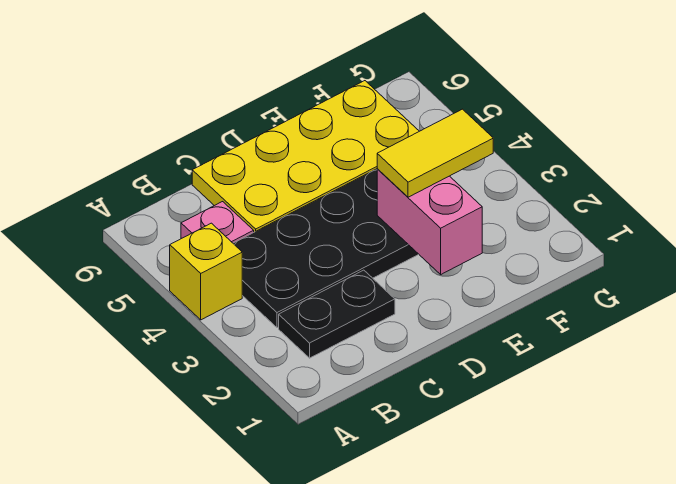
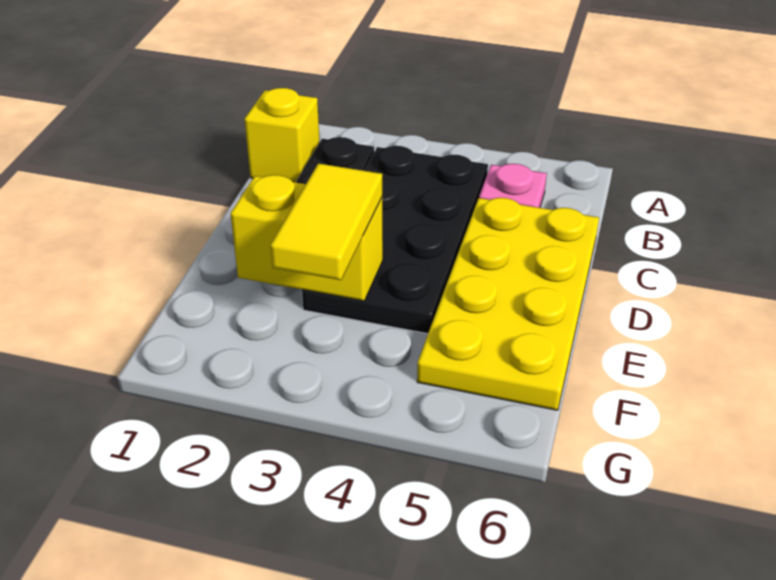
yellow brick A4 level 1 -> yellow brick B1 level 1
pink brick E2:E3 level 2 -> yellow brick E2:E3 level 2

